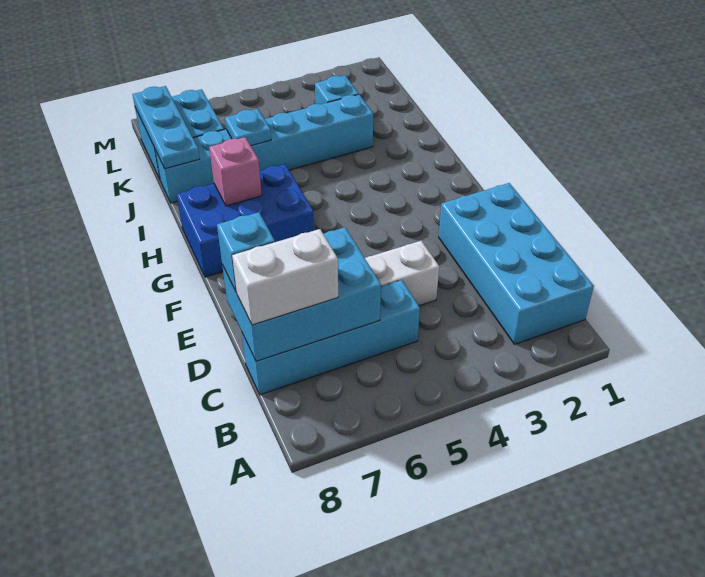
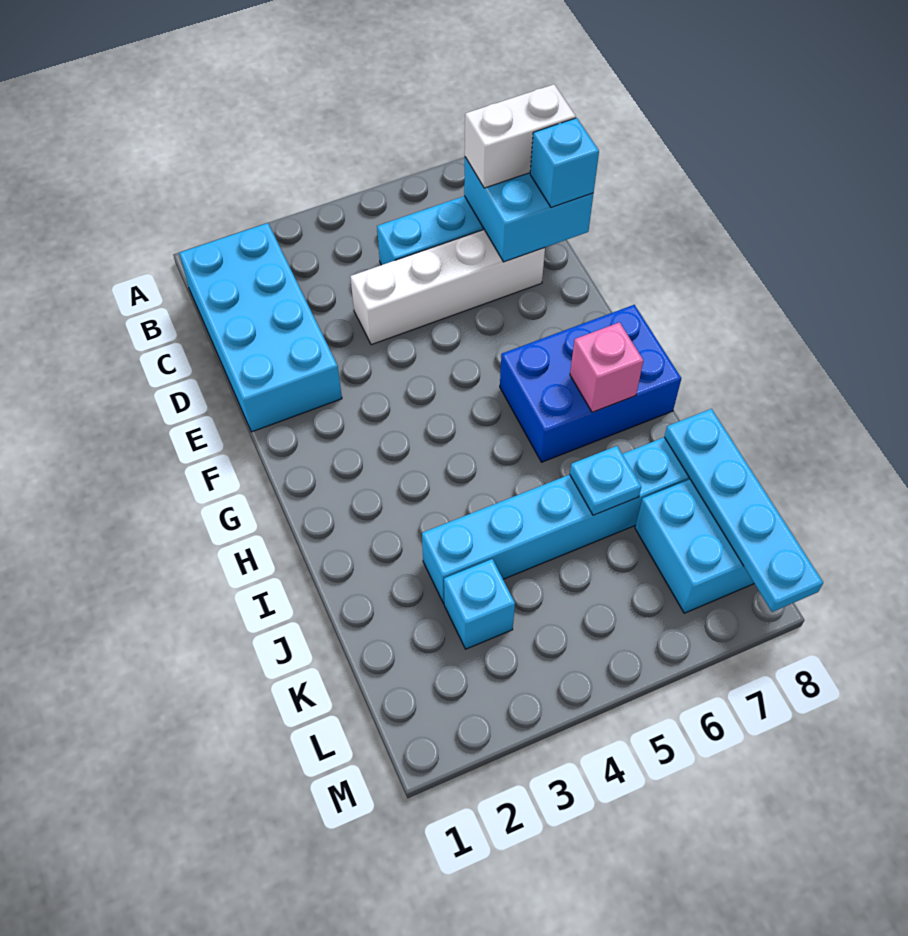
cyan brick C6:D8 level 2 -> cyan brick C7:D8 level 2
cyan plate J8:L8 level 2 -> cyan plate J8:M8 level 2

